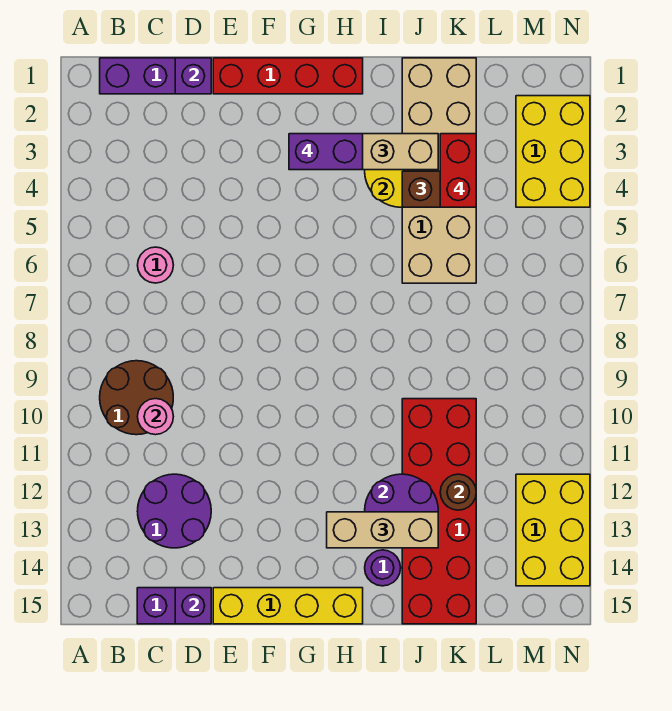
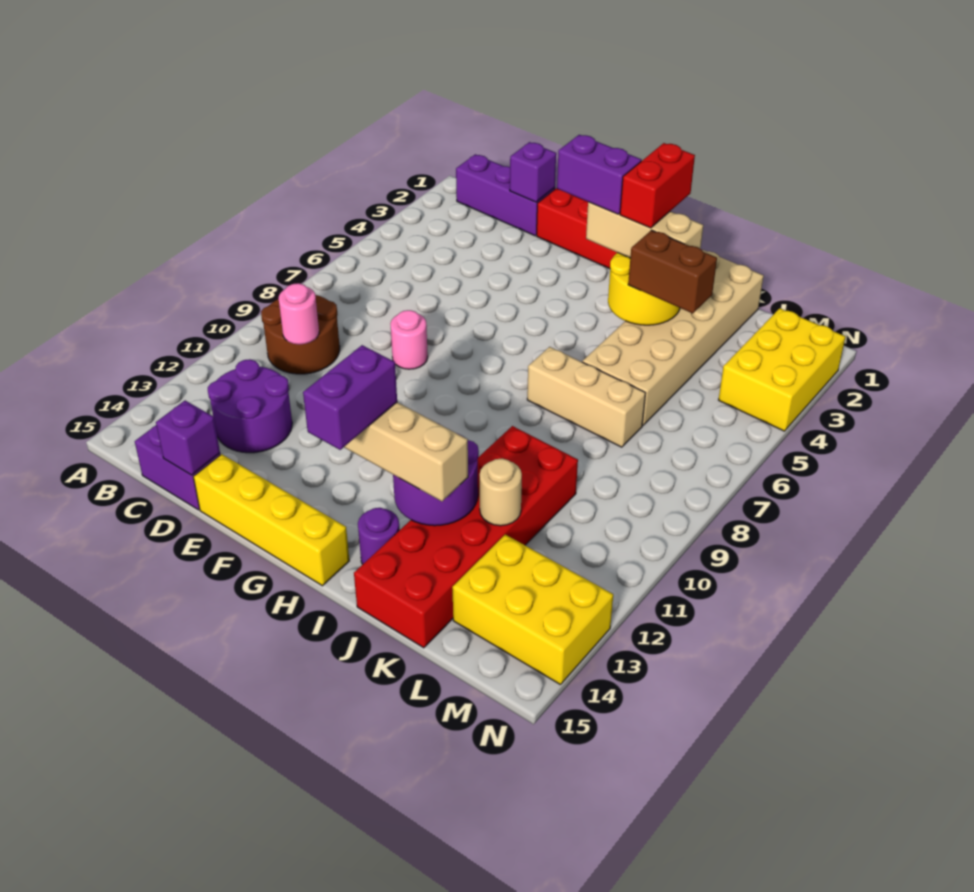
pink round brick C6 level 1 -> pink round brick E8 level 1
none -> purple brick H13:H14 level 4
none -> tan brick I7:K7 level 1
red brick K3:K4 level 4 -> red brick I2:I3 level 4
brown round brick K12 level 2 -> tan round brick K12 level 2
yellow brick M12:N14 level 1 -> yellow brick L13:N14 level 1

